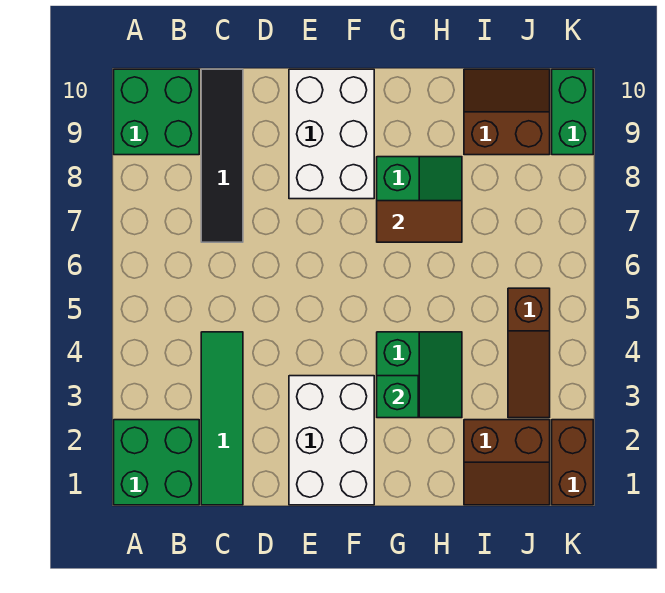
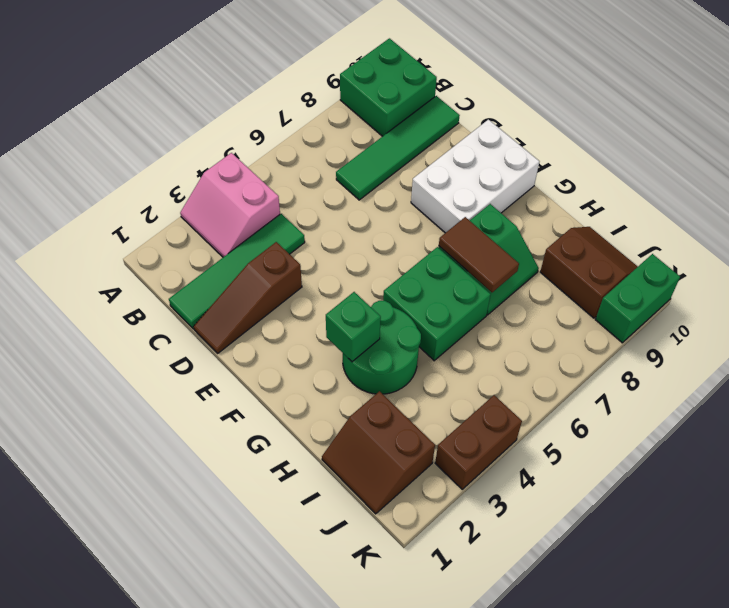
green brick A1:B2 level 1 -> green brick G5:H6 level 1
none -> pink slope A3:B4 level 1 top 4
black tile C7:C10 level 1 -> green tile C7:C10 level 1
white brick E1:F3 level 1 -> none
green slope G3:H4 level 1 top G -> green round brick G3:H4 level 1
brown slope J3:J5 level 1 top 5 -> brown slope D1:D3 level 1 top 3
brown brick K1:K2 level 1 -> brown brick K3:K4 level 1

